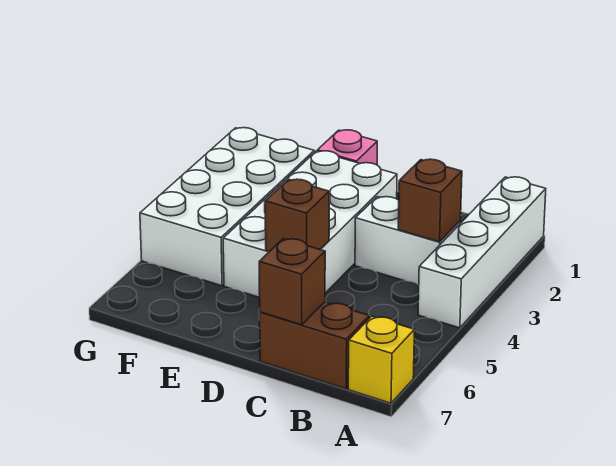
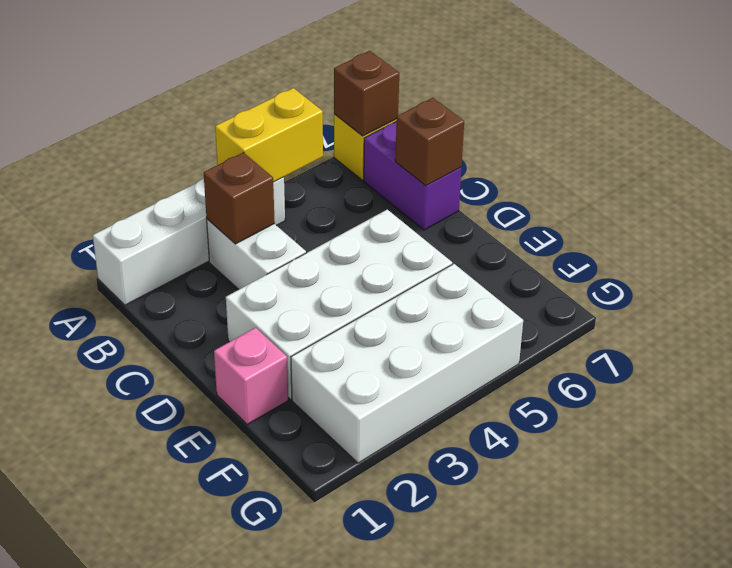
none -> yellow brick A4:A5 level 2
brown brick B7:C7 level 1 -> purple brick B7:C7 level 1
brown brick D5 level 2 -> brown brick A7 level 2

